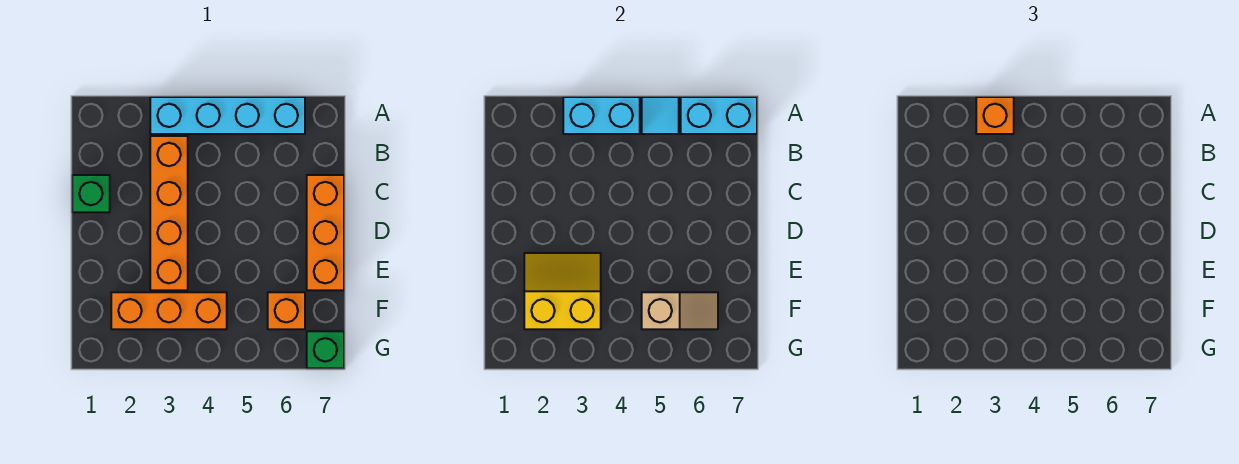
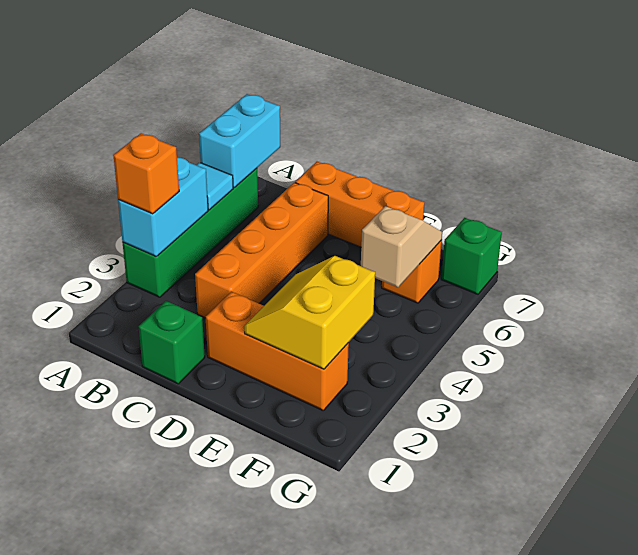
cyan brick A3:A6 level 1 -> green brick A3:A6 level 1
orange brick B3:E3 level 1 -> orange brick C3:C6 level 1
orange brick F2:F4 level 1 -> orange brick D2:F2 level 1

